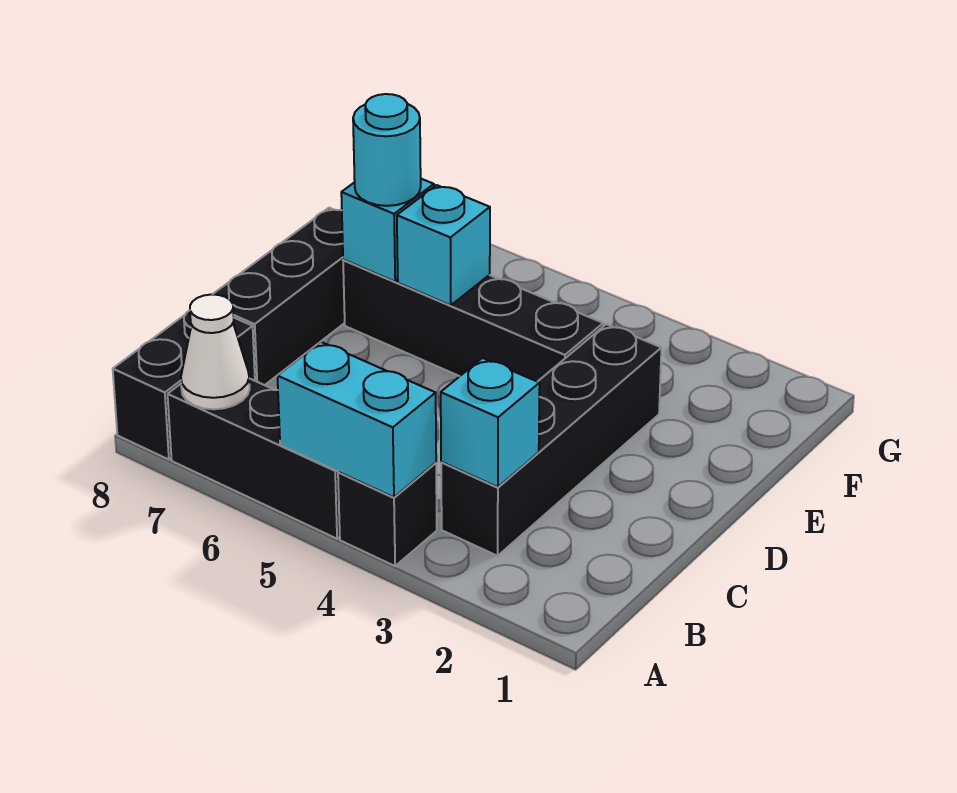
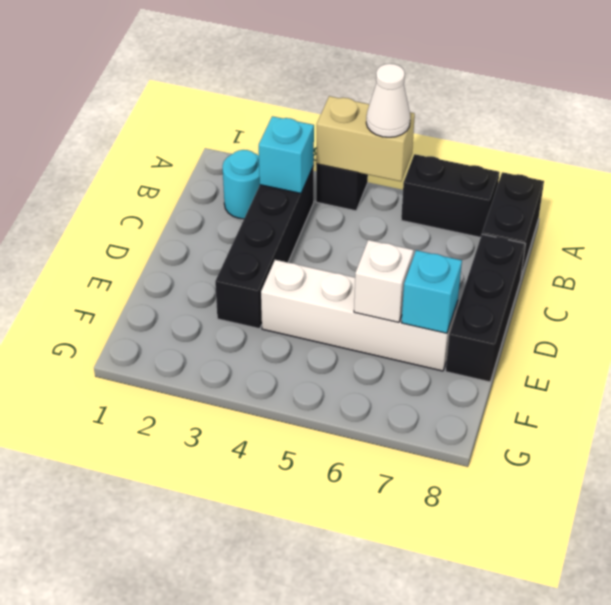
cyan brick A4:A5 level 2 -> tan brick A4:A5 level 2
black brick A5:A7 level 1 -> black brick A6:A7 level 1
white cone A7 level 2 -> white cone A5 level 3
black brick E4:E7 level 1 -> white brick E4:E7 level 1
cyan brick E6 level 2 -> white brick E6 level 2
cyan round brick E7 level 3 -> cyan round brick B2 level 1

